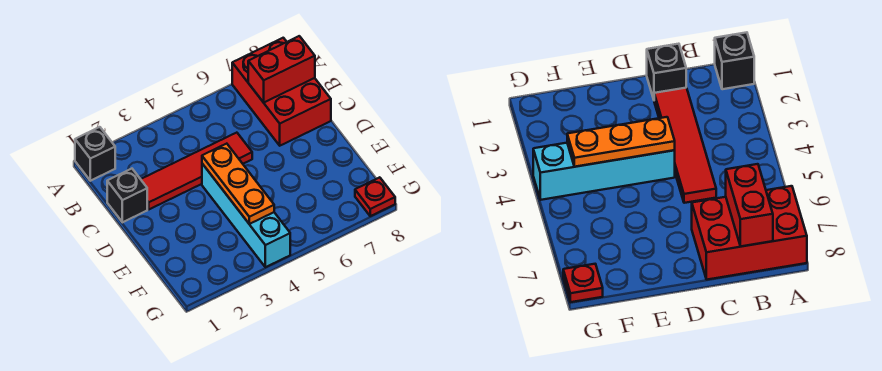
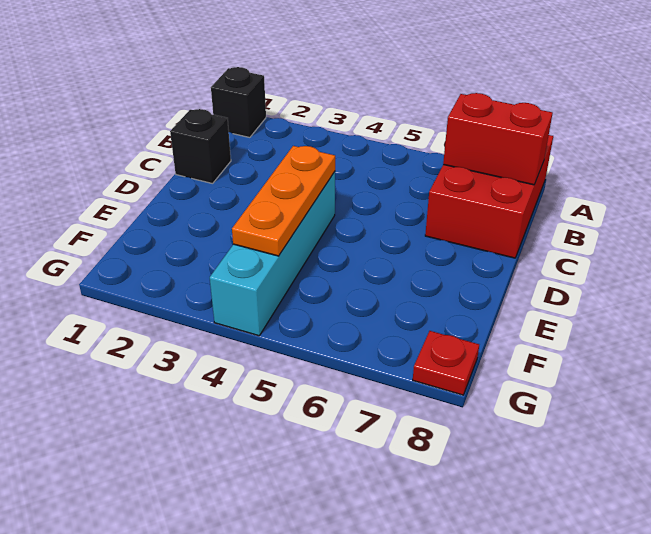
red tile C2:C5 level 1 -> none

